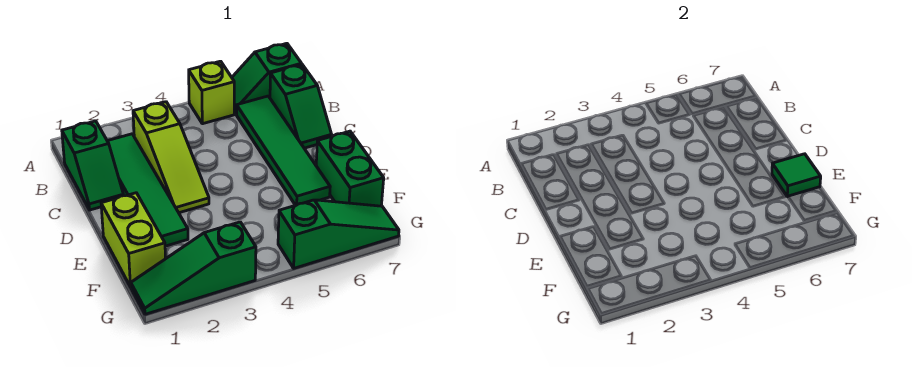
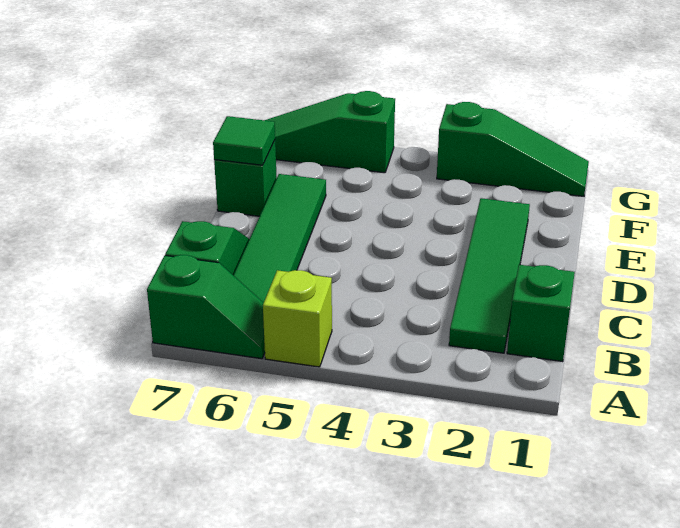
lime slope B3:D3 level 1 top B -> none
lime brick E1:F1 level 1 -> none
green brick E7:F7 level 1 -> green brick E7 level 1

